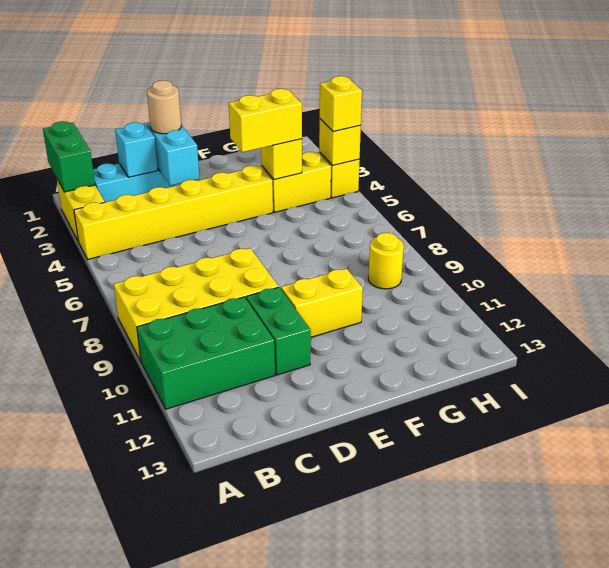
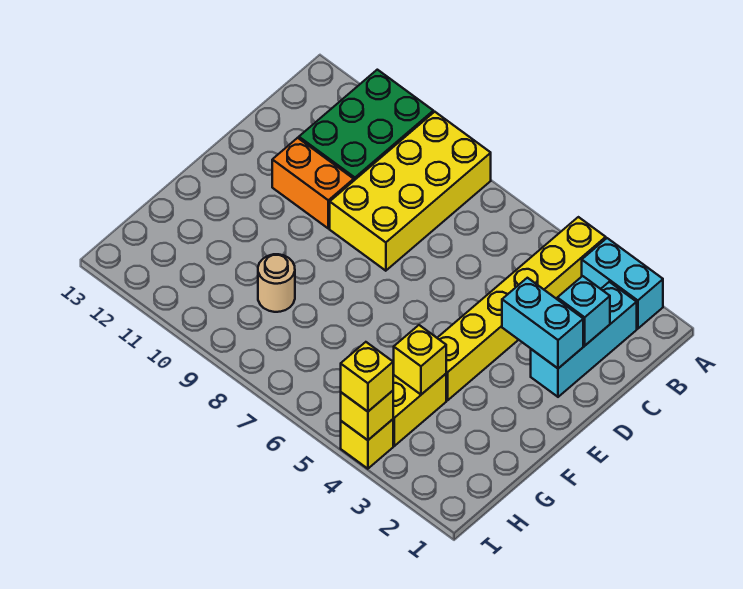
green brick A1:A2 level 2 -> none
yellow brick A2:A3 level 1 -> cyan brick A2:A3 level 1
tan round brick D2 level 3 -> tan round brick G9 level 1
green brick D10:D11 level 1 -> orange brick D10:D11 level 1
yellow brick E10:F10 level 1 -> none
yellow brick F4:G4 level 3 -> none
yellow round brick H9 level 1 -> none

